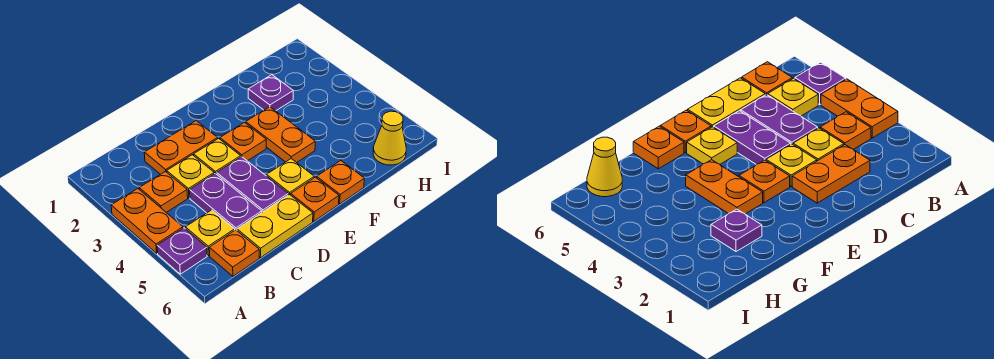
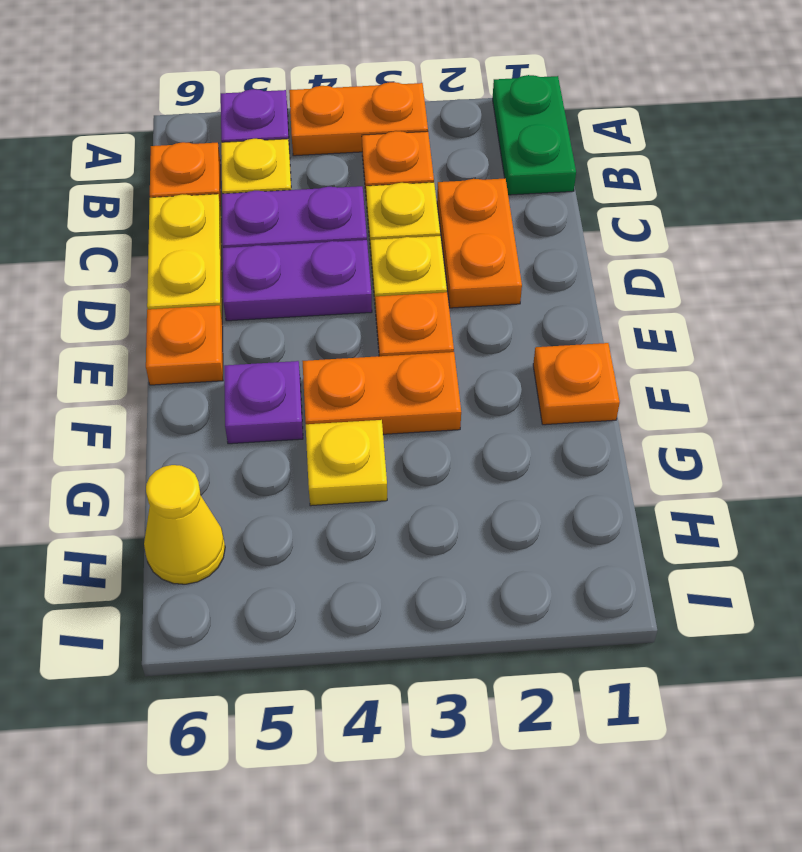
none -> green plate A1:B1 level 1
yellow plate E5 level 1 -> yellow plate G4 level 1
orange plate F6 level 1 -> orange plate F1 level 1
purple plate G2 level 1 -> purple plate F5 level 1

